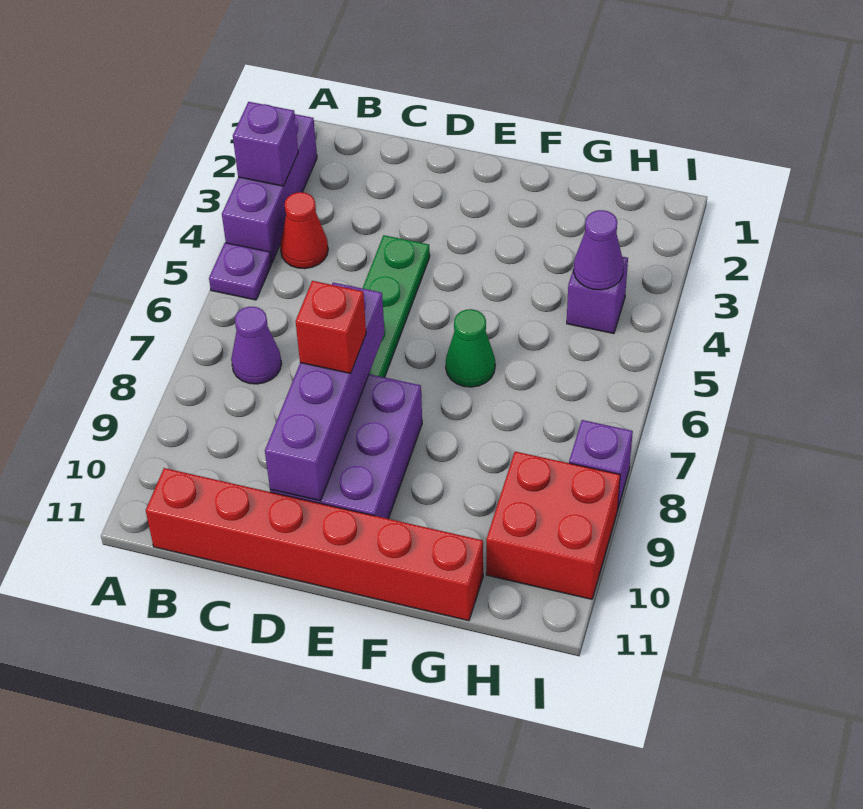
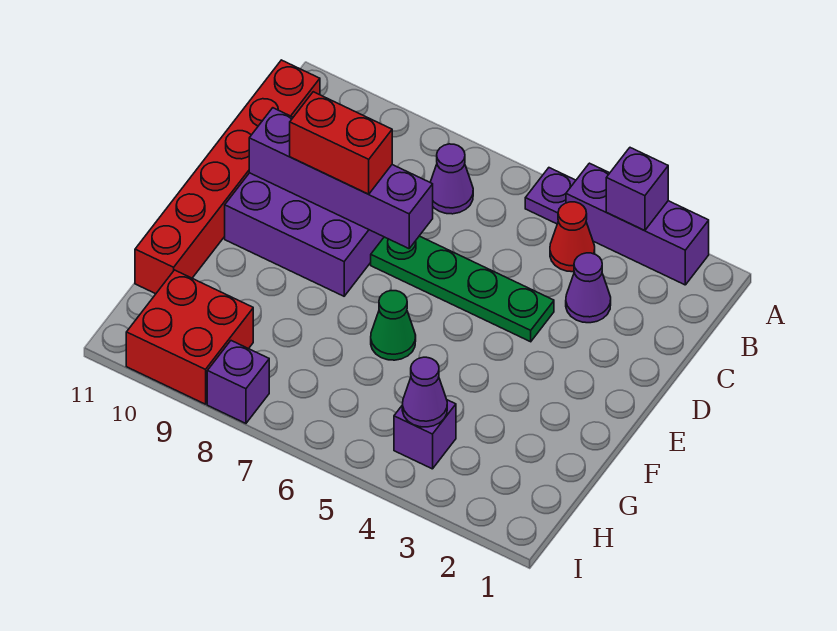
none -> purple cone C3 level 1
red brick D8 level 3 -> red brick D8:D9 level 3

